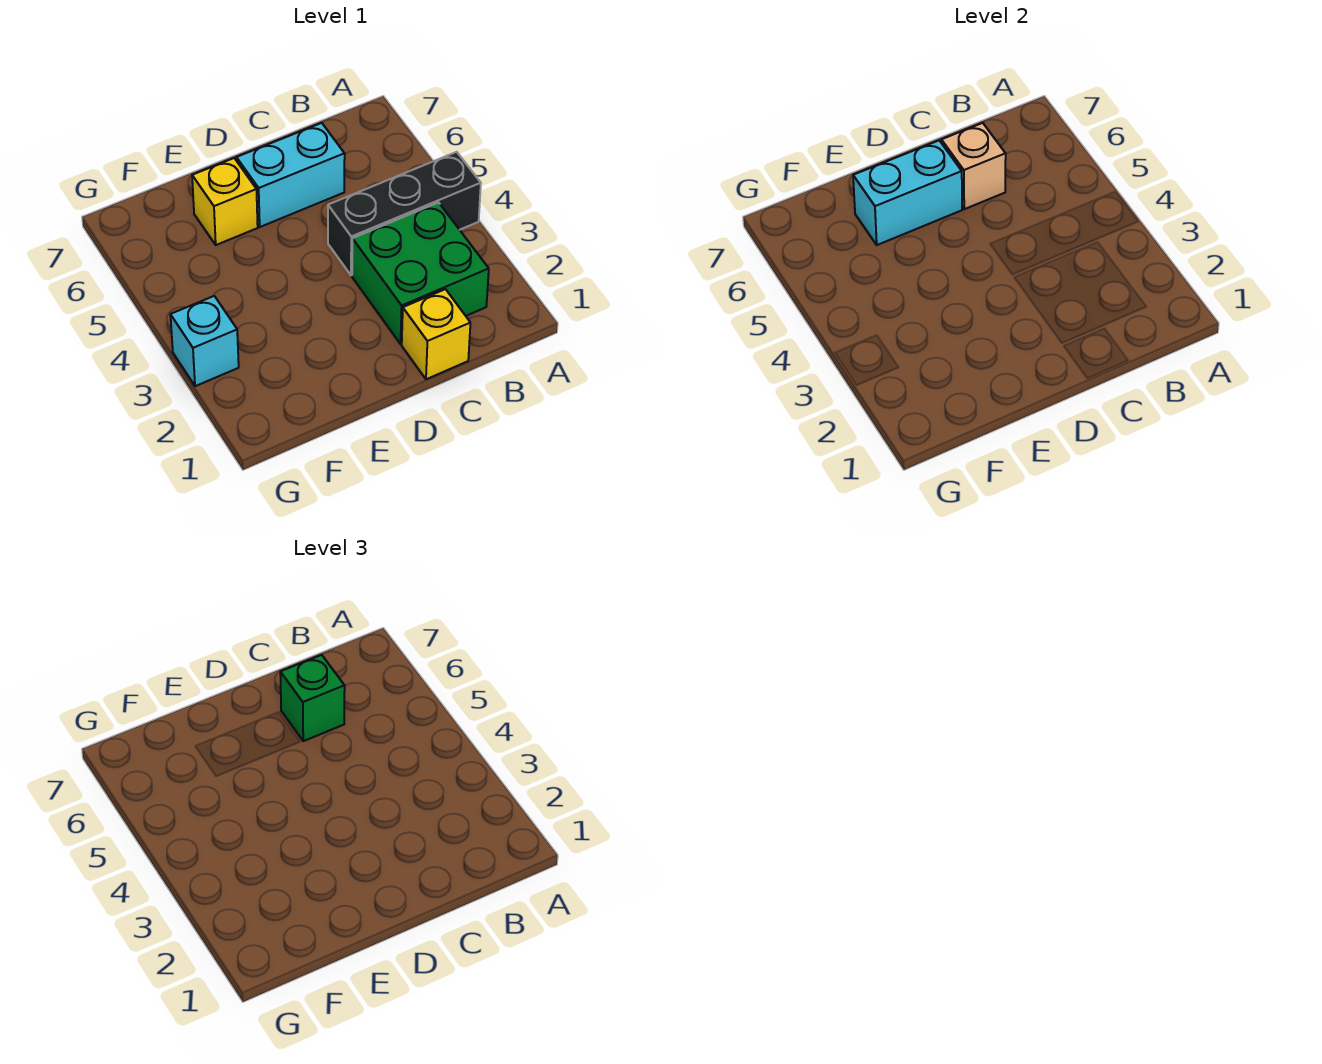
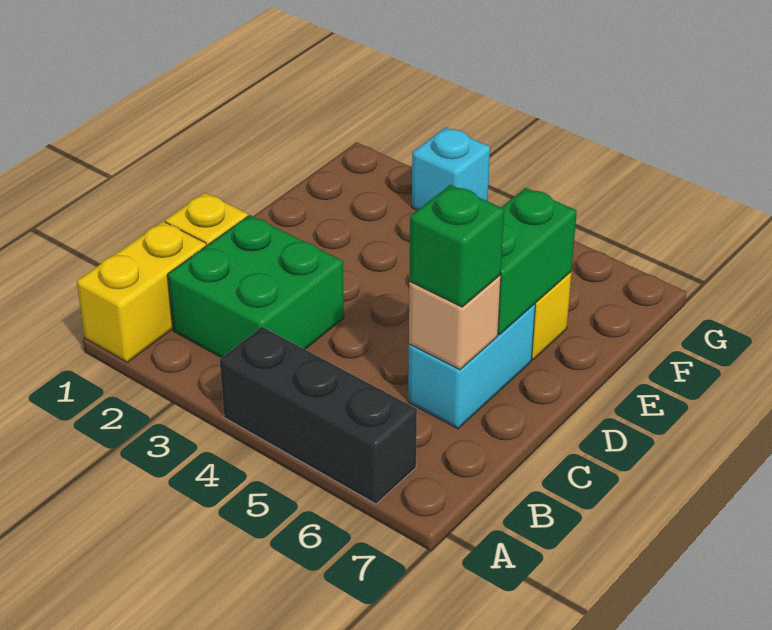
none -> yellow brick A1:B1 level 1
black brick A4:C4 level 1 -> black brick A4:A6 level 1
cyan brick D6:E6 level 2 -> green brick D6:E6 level 2

